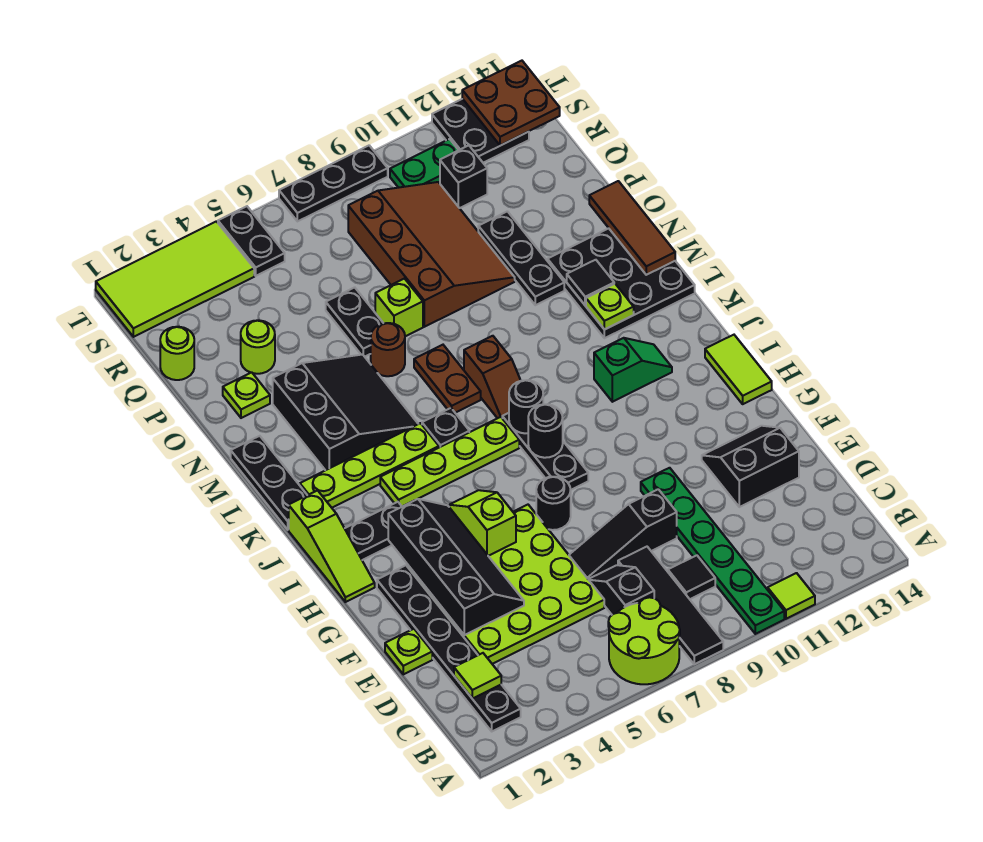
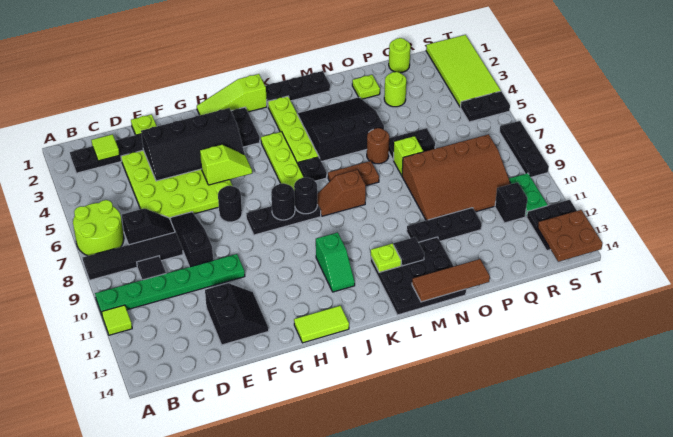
black slope L3:N5 level 1 top 3 -> black slope L3:N5 level 1 top 5

